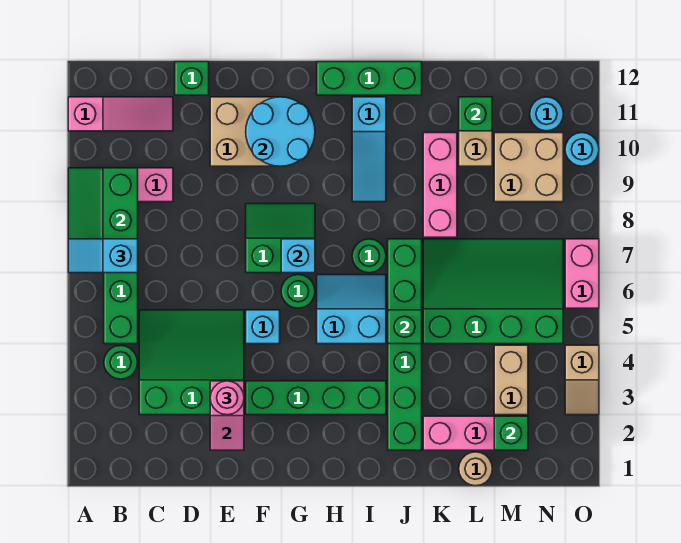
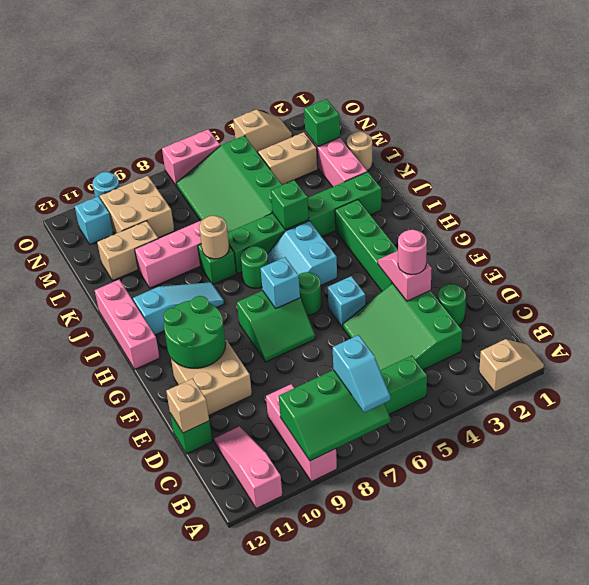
none -> tan slope A1:A2 level 1 top 2
green round brick B4 level 1 -> green round brick D2 level 1
none -> tan brick D12 level 2
pink slope E2:E3 level 2 top 3 -> pink slope E3:F3 level 2 top E
green slope F7:G8 level 1 top 7 -> green slope F7:G8 level 1 top G
cyan round brick F10:G11 level 2 -> green round brick F10:G11 level 2
green brick H12:J12 level 1 -> pink brick H12:J12 level 1
none -> tan round brick J8 level 2
green brick L11 level 2 -> green brick J8 level 1
cyan round brick N11 level 1 -> cyan brick N11 level 1

